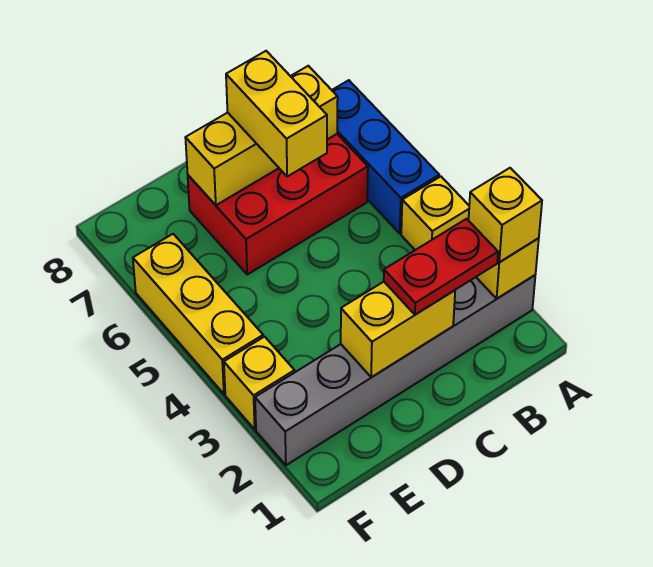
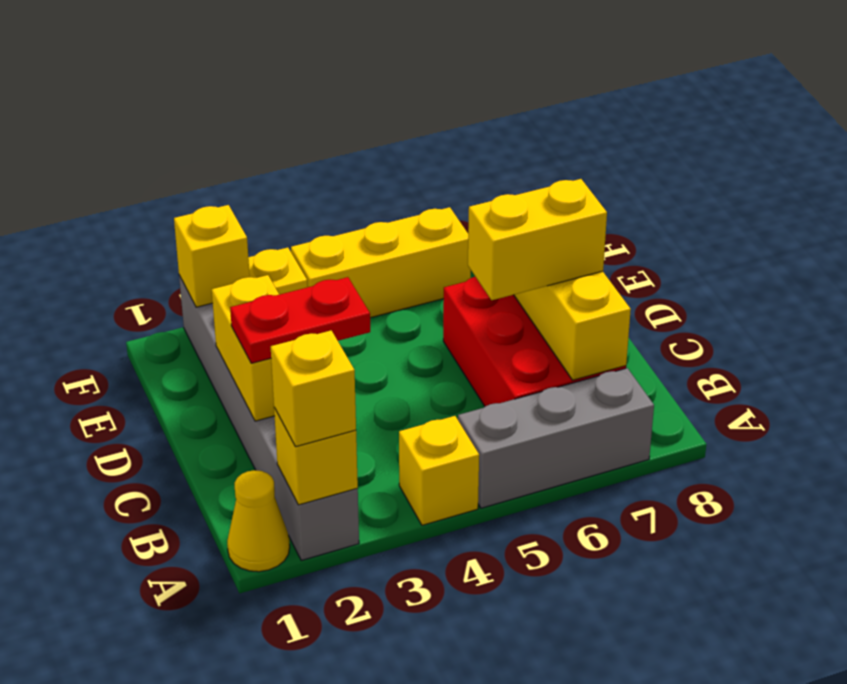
none -> yellow cone A1 level 1
blue brick A5:A7 level 1 -> grey brick A5:A7 level 1
red plate B2:C2 level 3 -> red plate C2:C3 level 3
none -> yellow brick F2 level 2

